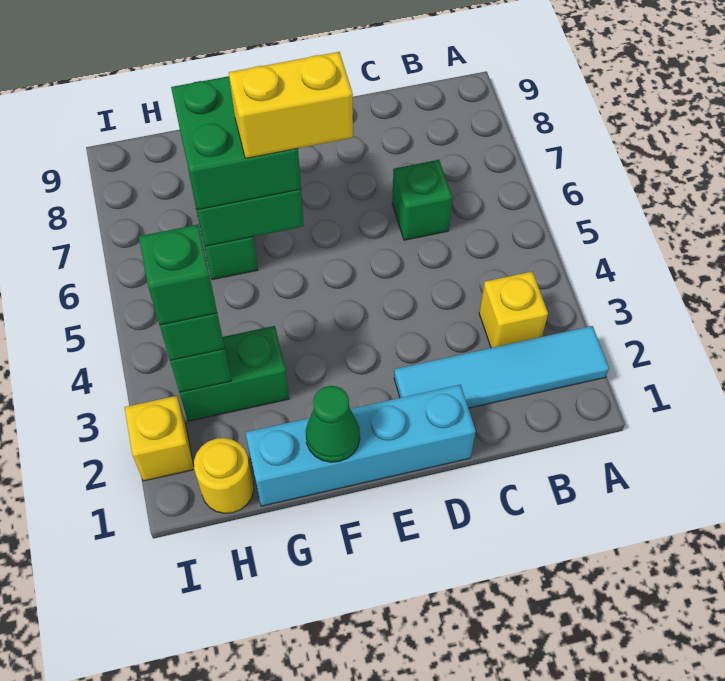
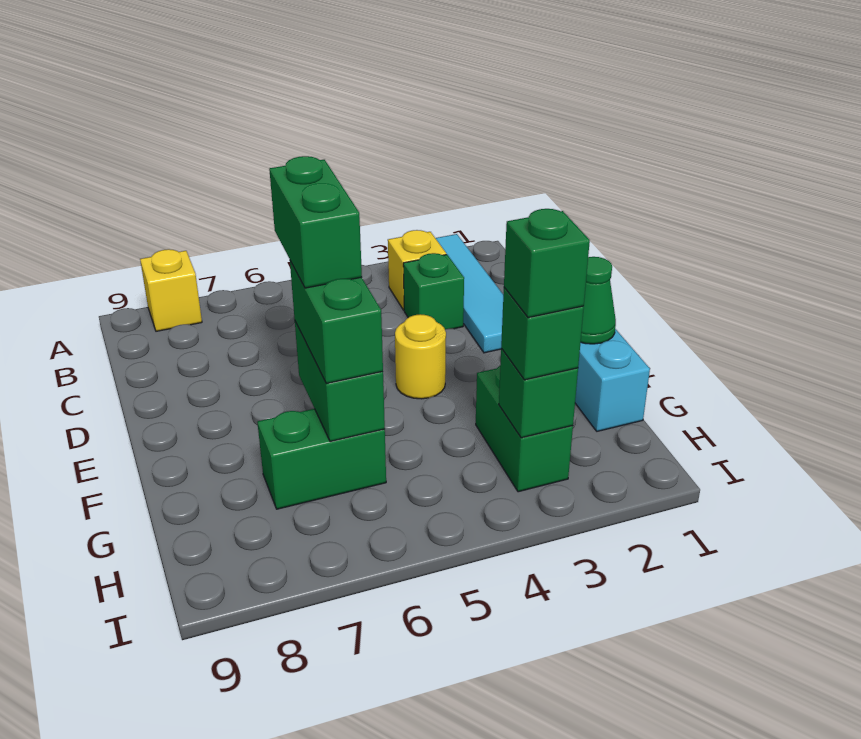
green brick C6 level 1 -> green brick C3 level 1
yellow brick E6:F6 level 4 -> green brick E6:F6 level 4
green brick F6:G7 level 3 -> green brick F6:G6 level 3
yellow round brick H1 level 1 -> yellow round brick E4 level 1
yellow brick I2 level 1 -> yellow brick A8 level 1

